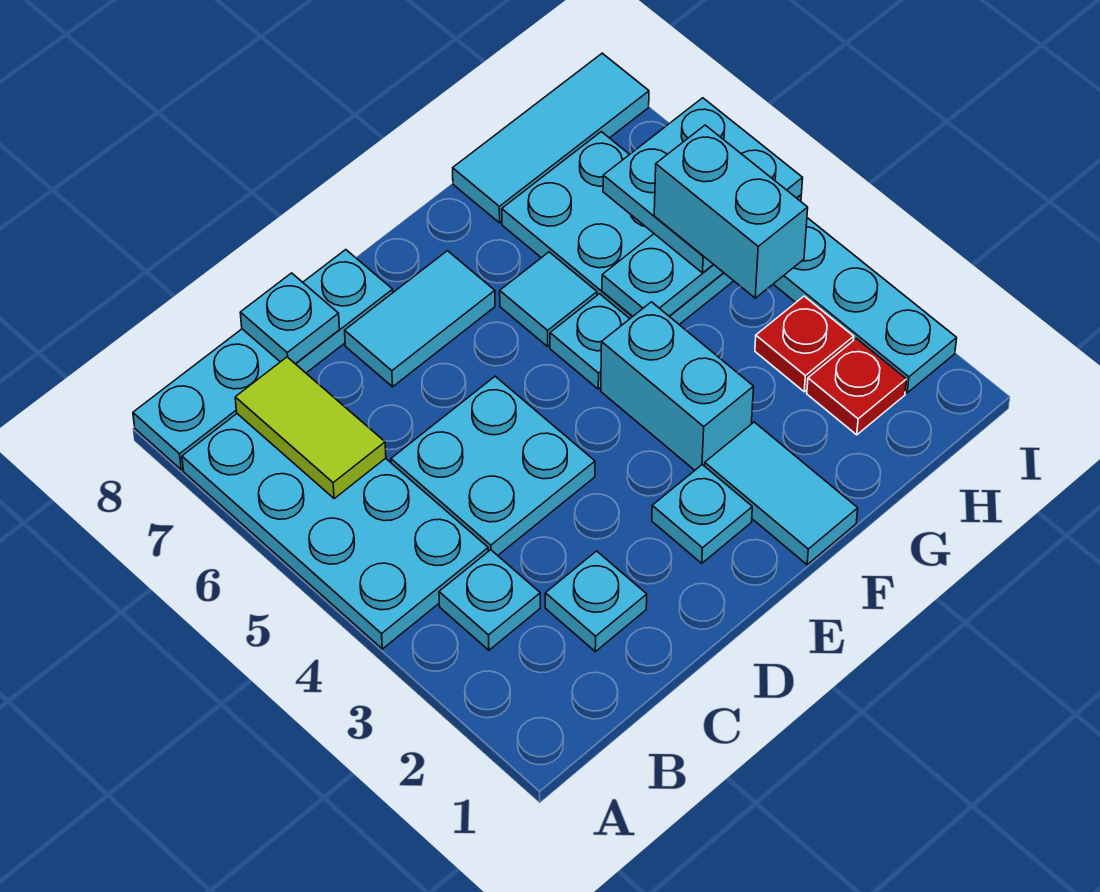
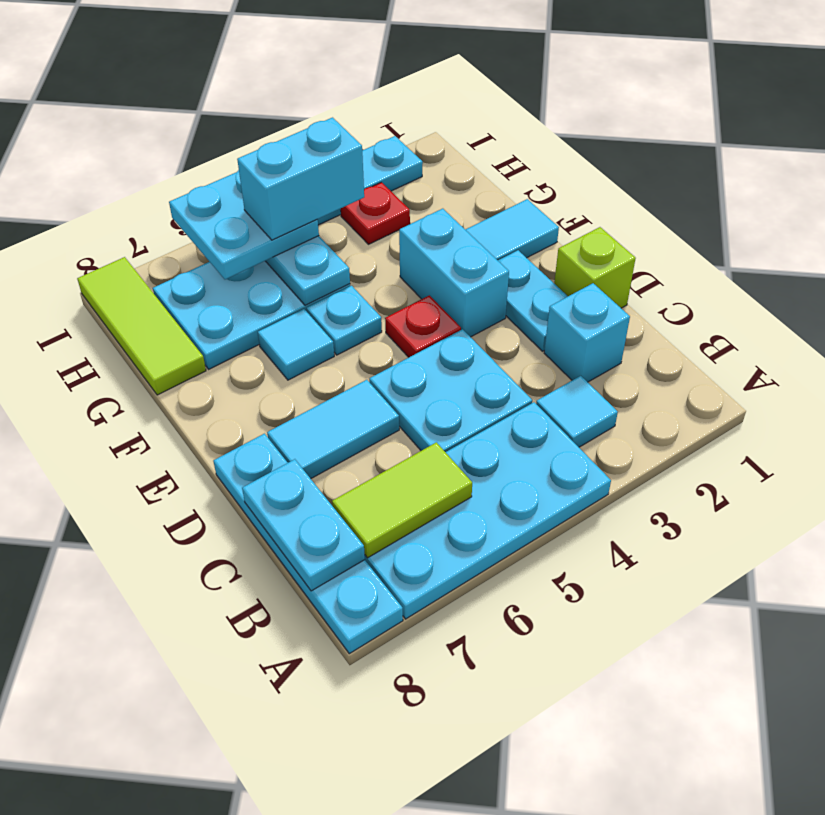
cyan plate B3 level 1 -> cyan tile B3 level 1
cyan plate C2 level 1 -> cyan brick C2 level 1
cyan plate C8 level 2 -> cyan plate B8:C8 level 2
none -> lime brick D1 level 1
cyan tile D7:E7 level 1 -> cyan tile D6:D7 level 1
cyan plate E2 level 1 -> cyan plate D2:E2 level 1
cyan brick F3:F4 level 1 -> cyan brick E3:F3 level 1
cyan tile G8:I8 level 1 -> lime tile G8:I8 level 1
red plate H2 level 1 -> red plate E4 level 1

